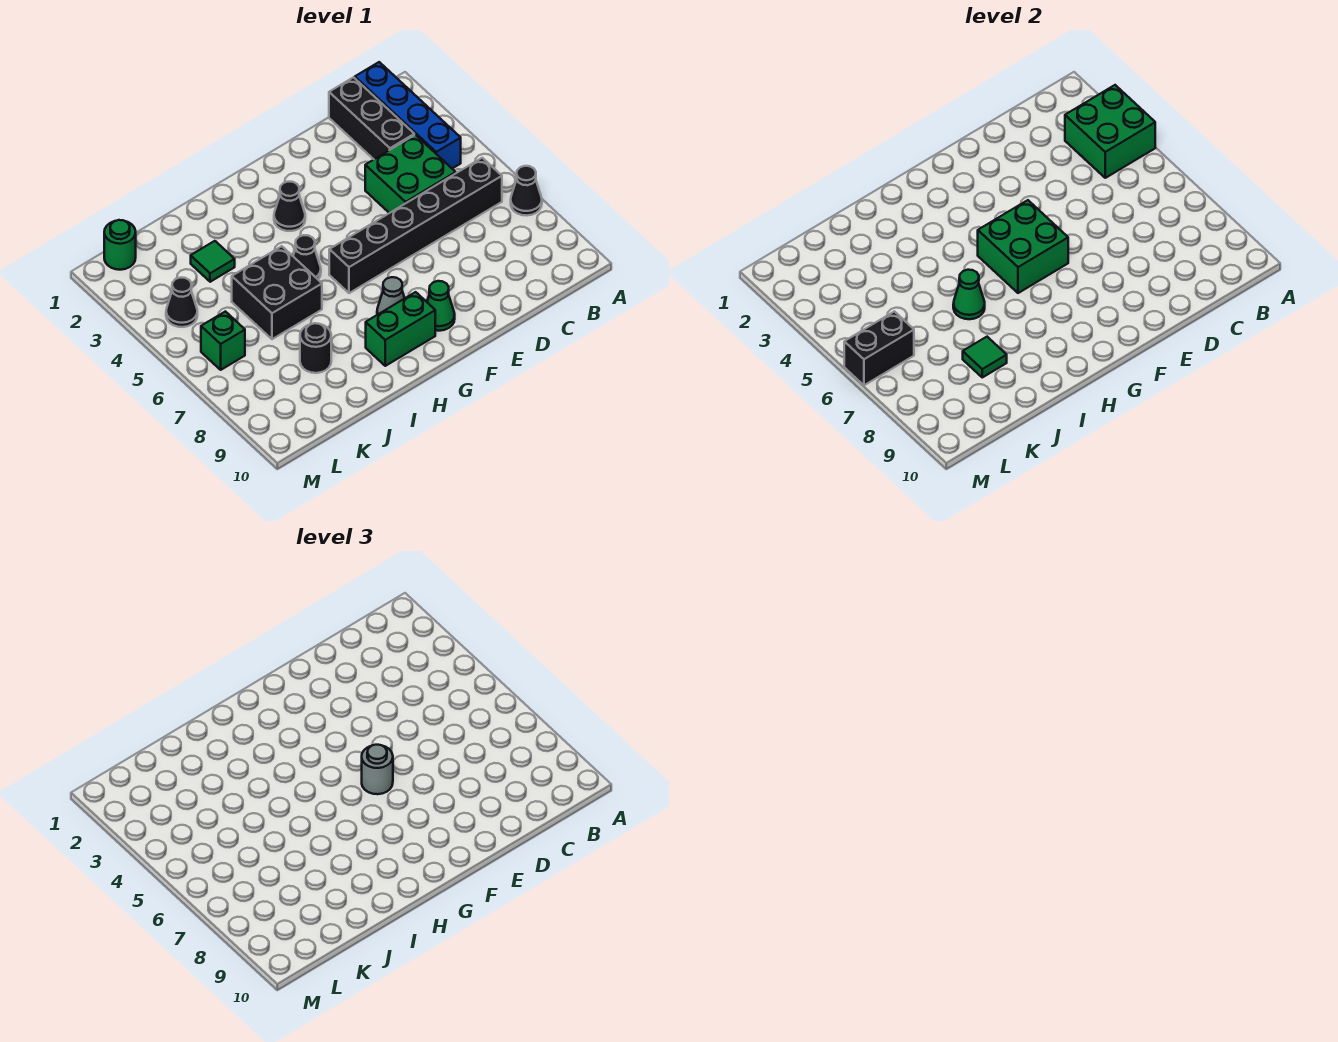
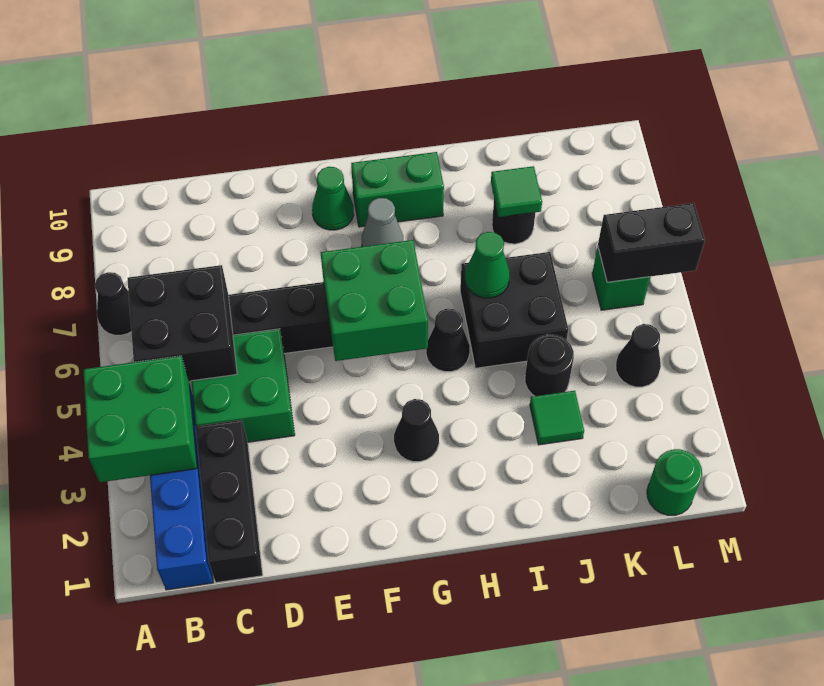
none -> black brick B5:C6 level 2
grey round brick F6 level 3 -> none
none -> black round brick J4 level 1

